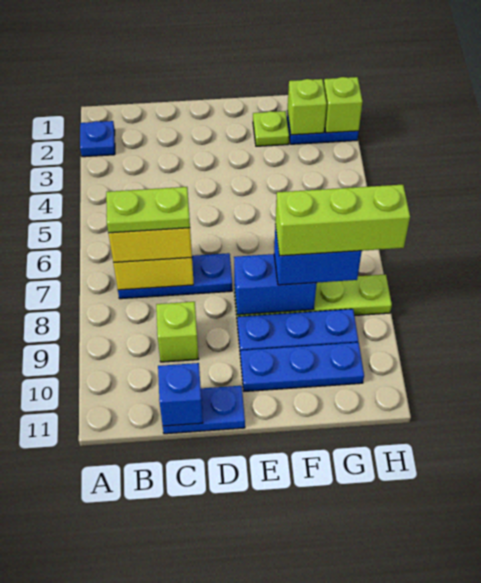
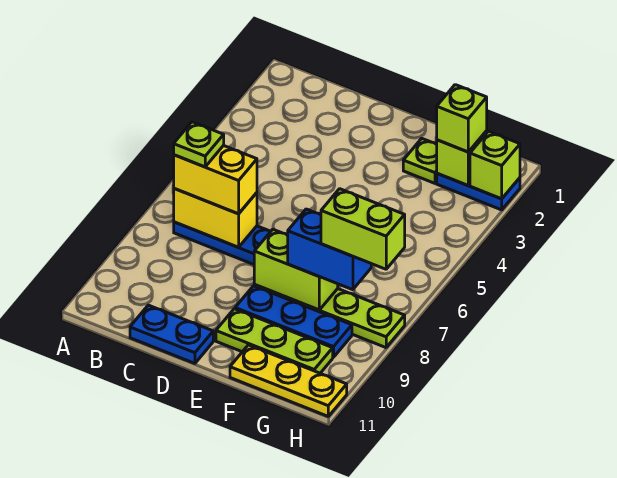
blue plate A2 level 1 -> none
lime plate B7:C7 level 4 -> lime plate B7 level 4
lime brick C9 level 1 -> lime brick G2 level 3
blue brick C11 level 2 -> none
blue brick E8:F8 level 2 -> lime brick E8:F8 level 2
blue plate E10:G10 level 1 -> lime plate E10:G10 level 1
lime brick F8:H8 level 4 -> lime brick G8:H8 level 4
none -> yellow plate F11:H11 level 1

